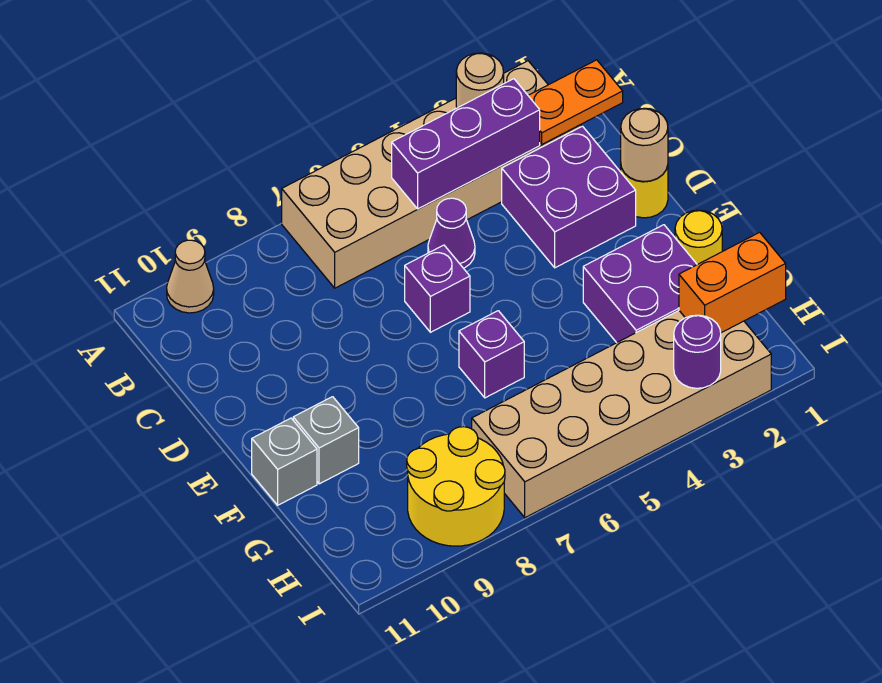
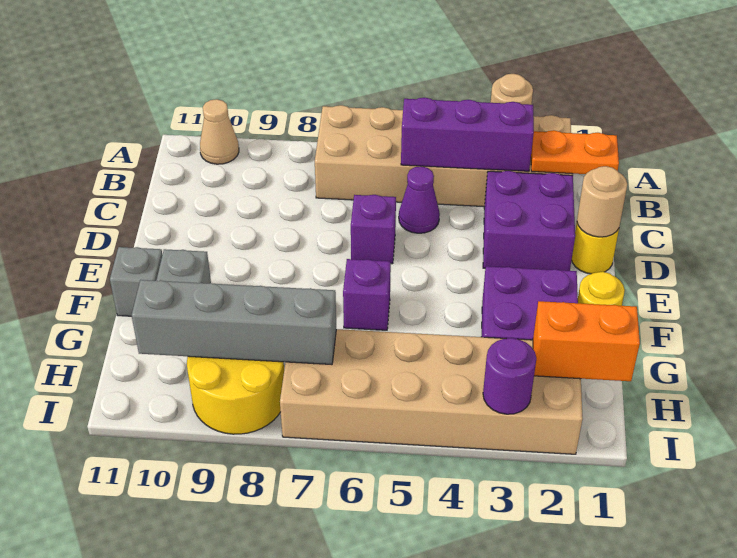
none -> grey brick H7:H10 level 2

